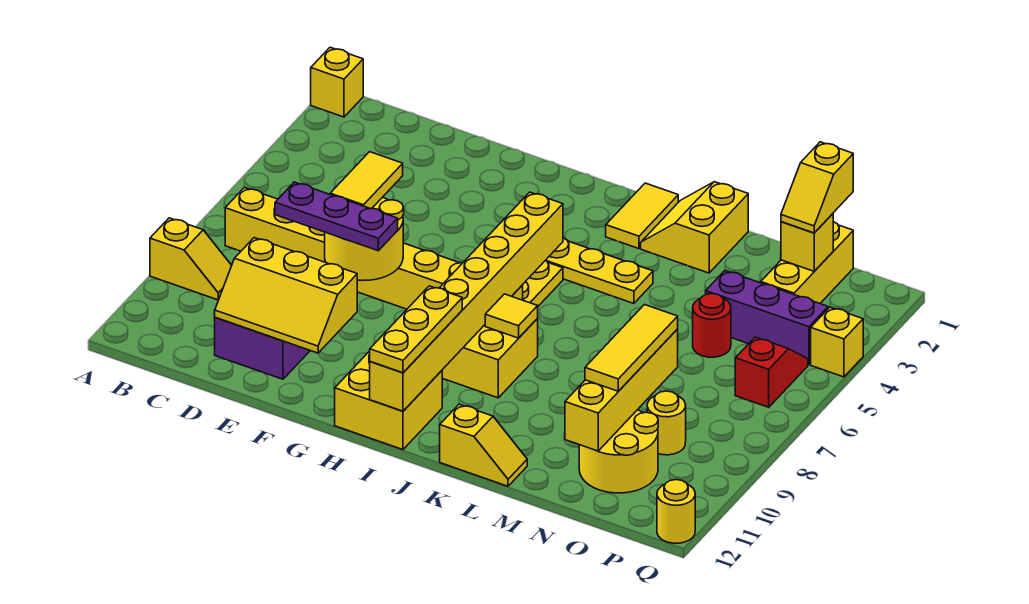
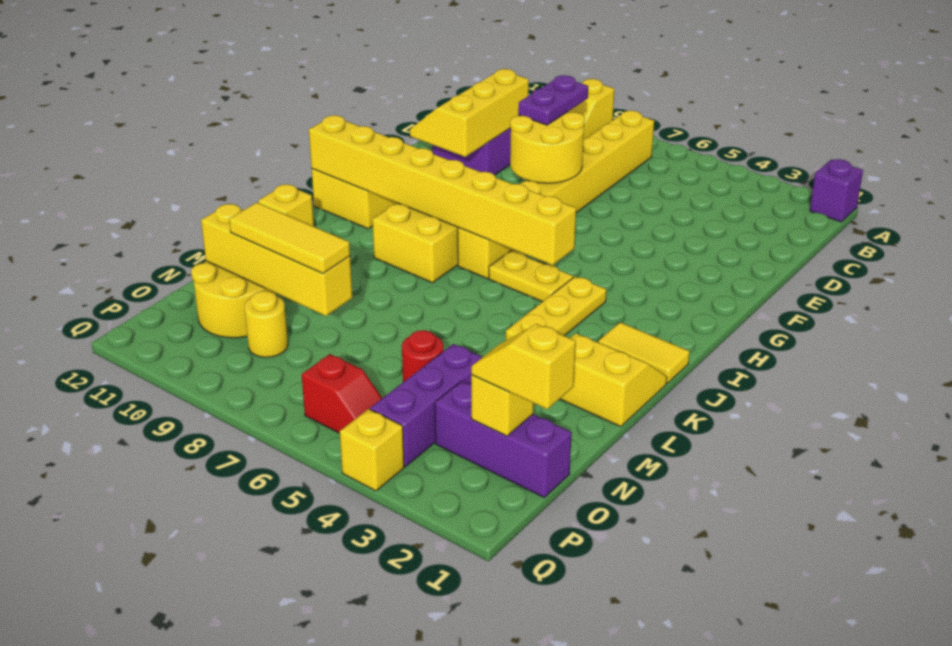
yellow brick A1 level 1 -> purple brick A1 level 1
purple plate D8:F8 level 3 -> purple plate D8:E8 level 3
yellow tile E6:E7 level 3 -> none
yellow plate I10:I12 level 3 -> none
yellow tile J8 level 2 -> none
yellow brick O1:O3 level 1 -> purple brick O1:O3 level 1
yellow round brick Q12 level 1 -> none

